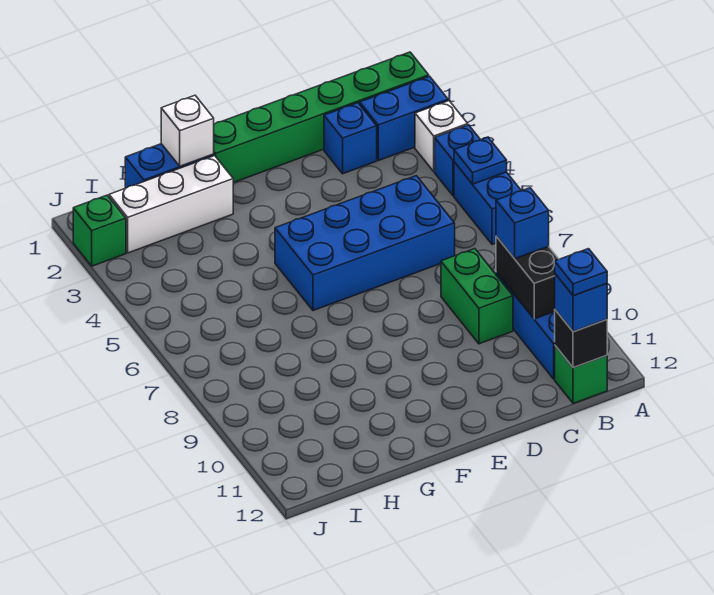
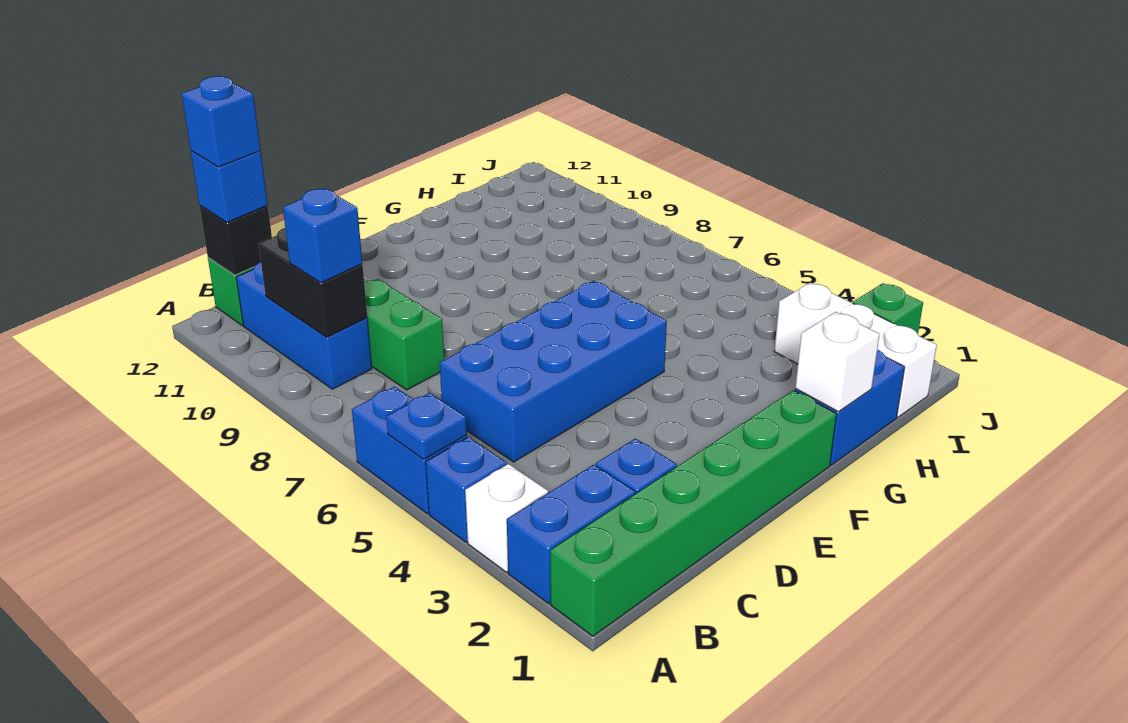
blue plate B12 level 4 -> blue brick B12 level 4
white brick G2:I2 level 1 -> white brick I1:I3 level 1

